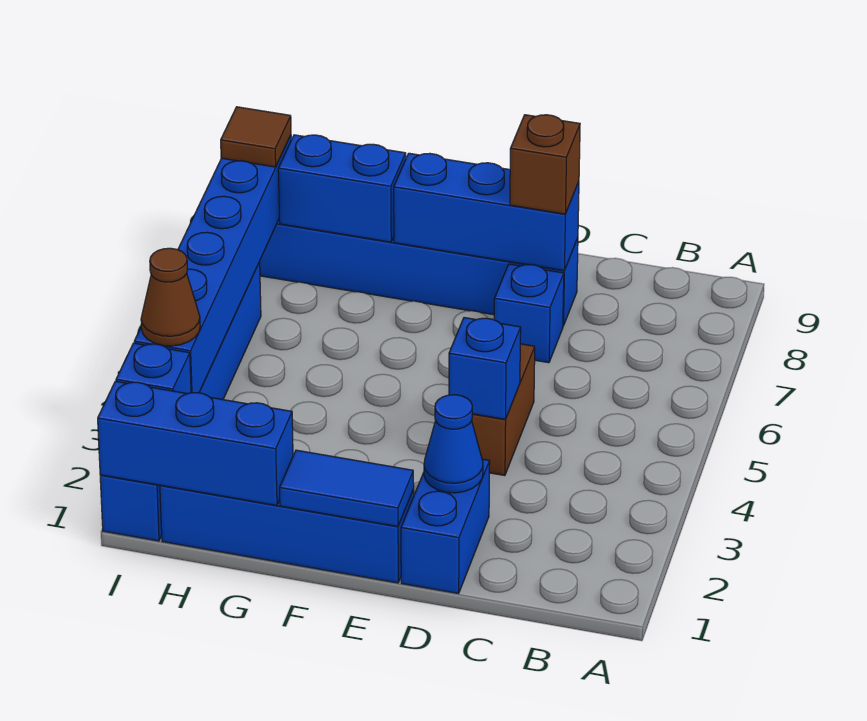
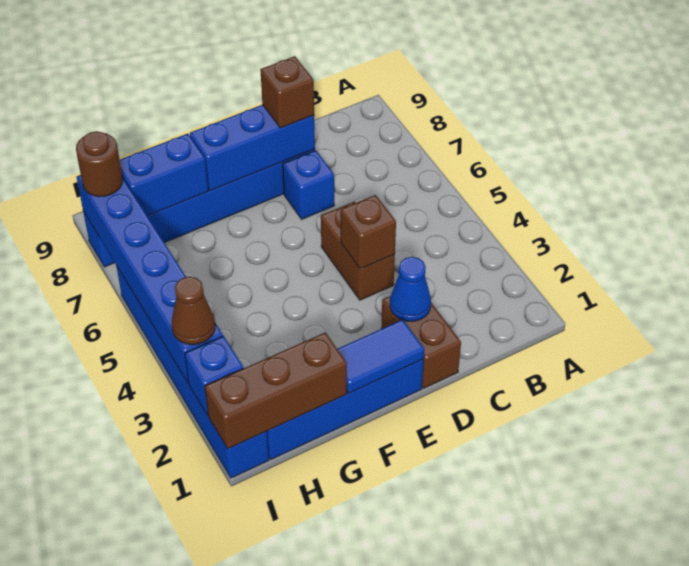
blue brick D1:D2 level 1 -> brown brick D1:D2 level 1
blue brick D4 level 2 -> brown brick D4 level 2
blue brick G1:I1 level 2 -> brown brick G1:I1 level 2
brown tile I8 level 3 -> brown round brick I8 level 3

